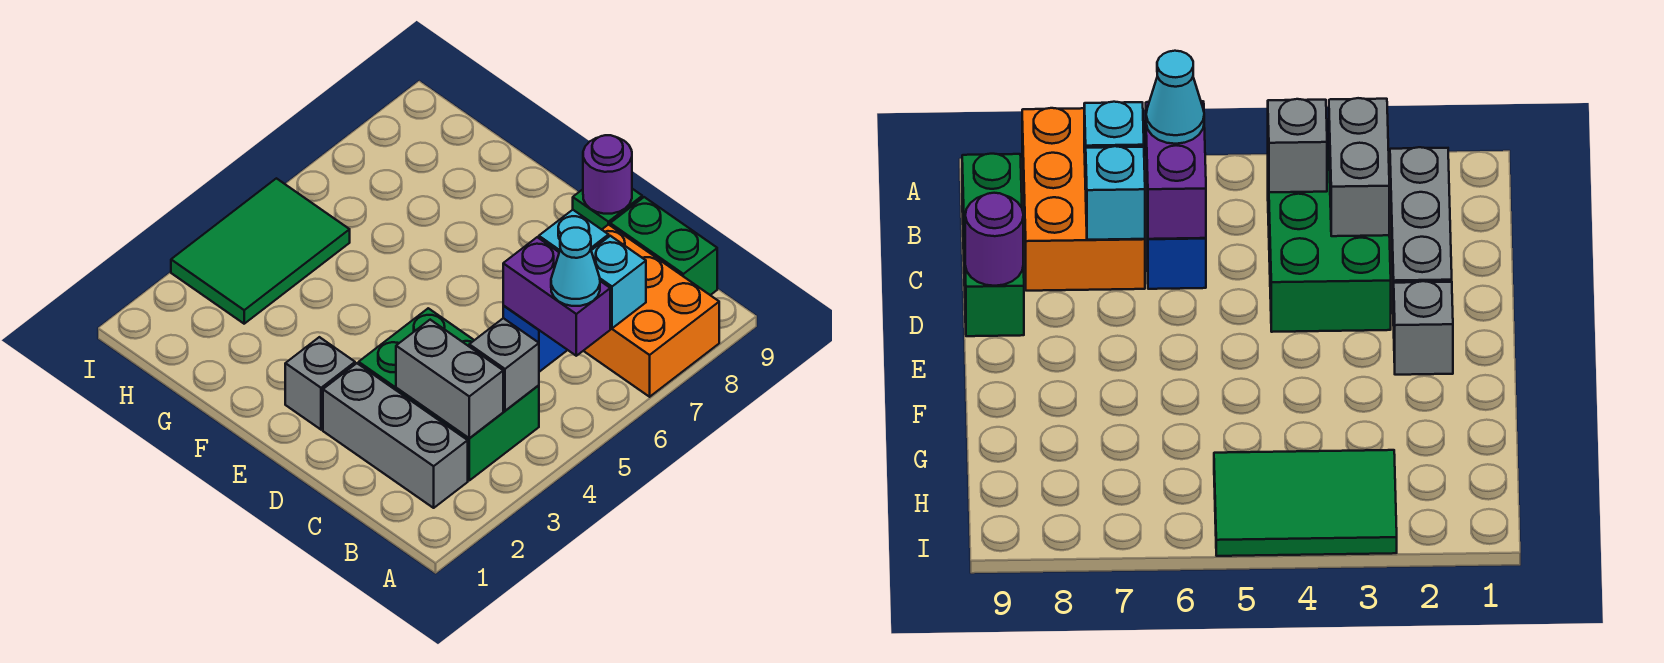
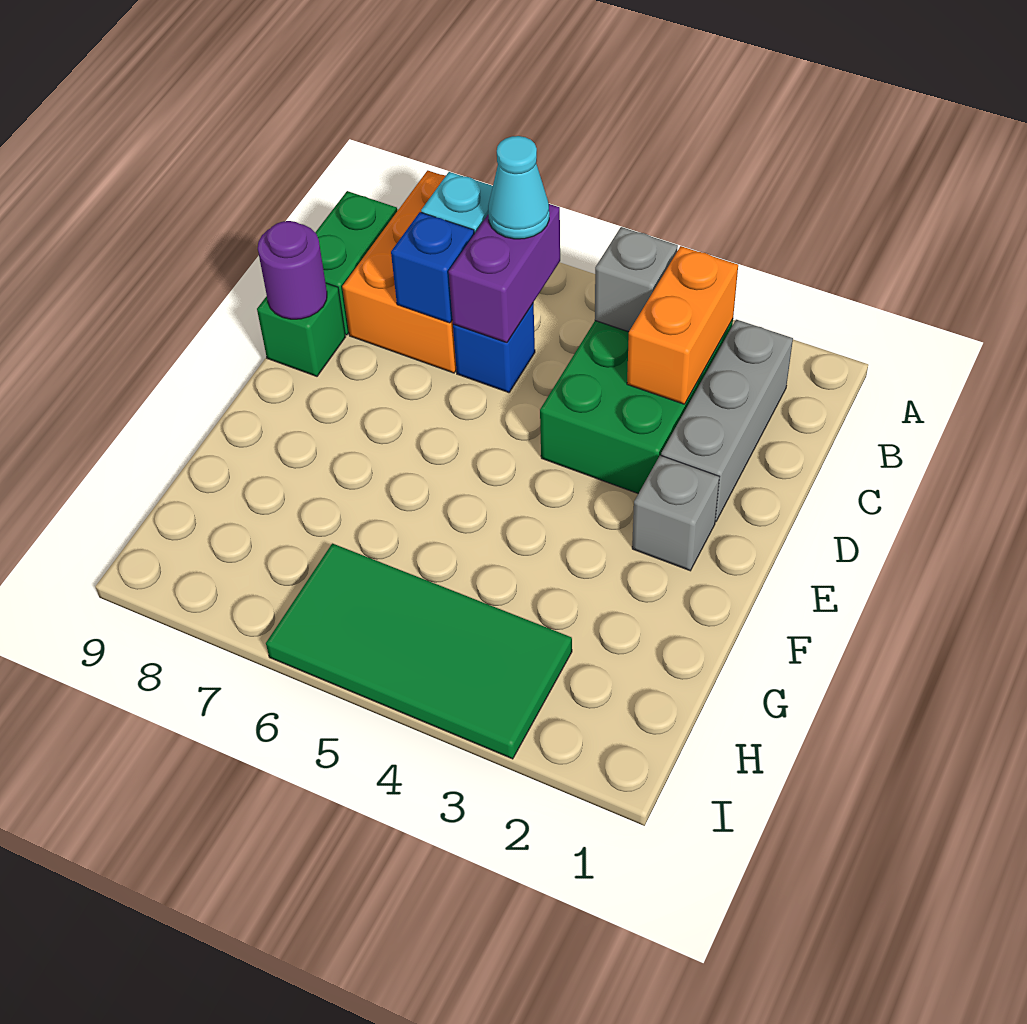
grey brick B3:C3 level 2 -> orange brick B3:C3 level 2
cyan brick C7 level 2 -> blue brick C7 level 2
green tile H3:I5 level 1 -> green tile H3:I6 level 1

